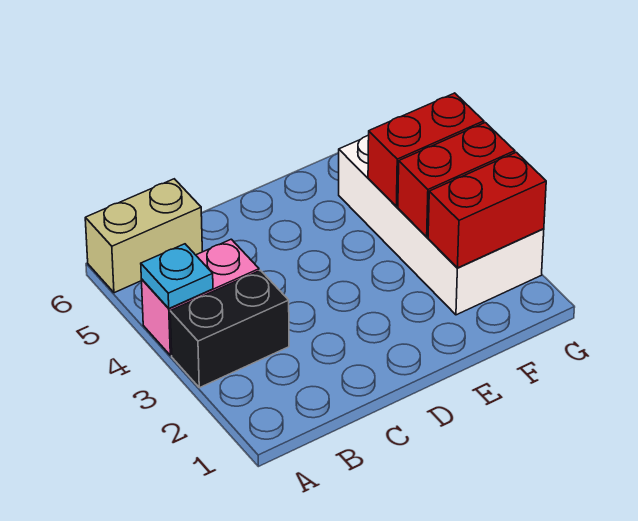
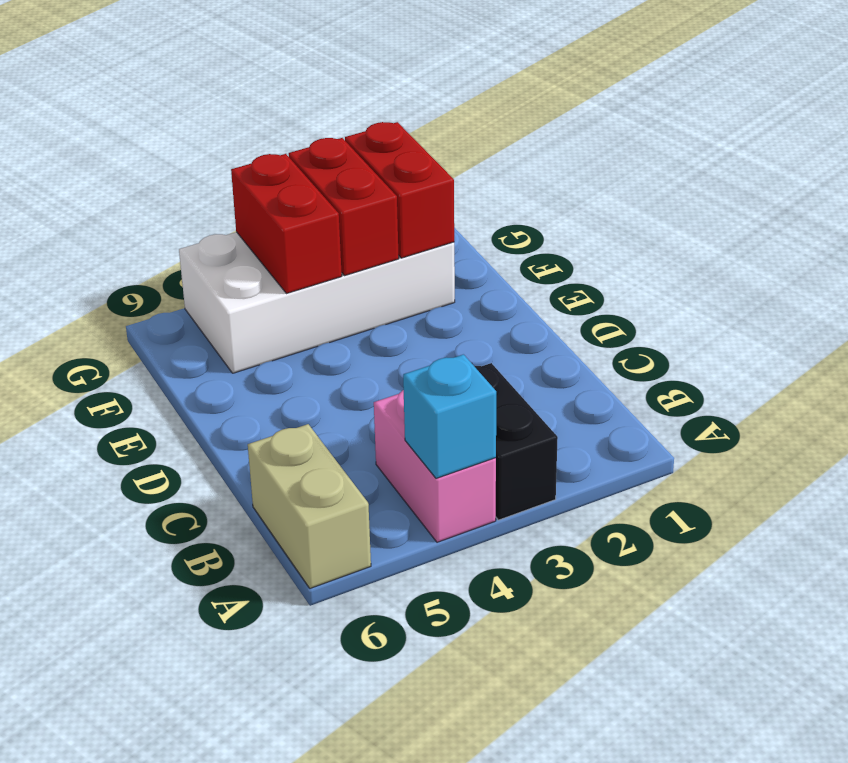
cyan plate A4 level 2 -> cyan brick A4 level 2

